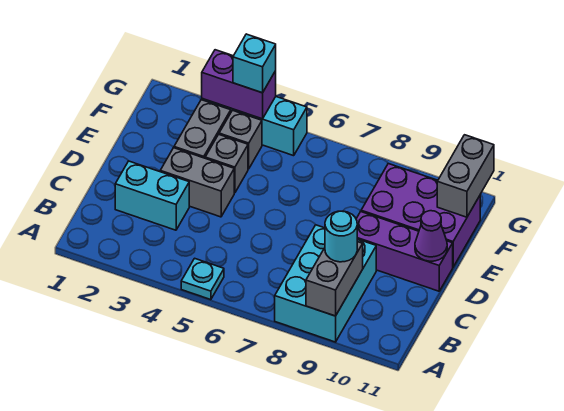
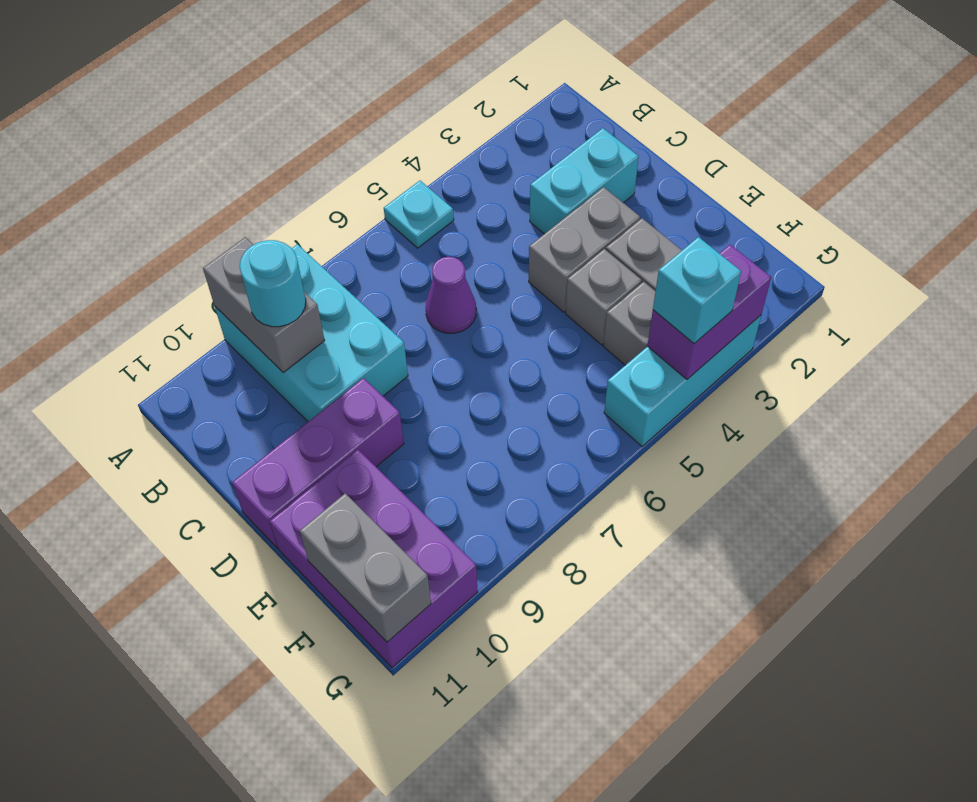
purple cone D11 level 2 -> purple cone C6 level 1
purple brick E9:F11 level 1 -> purple brick E10:G11 level 1

